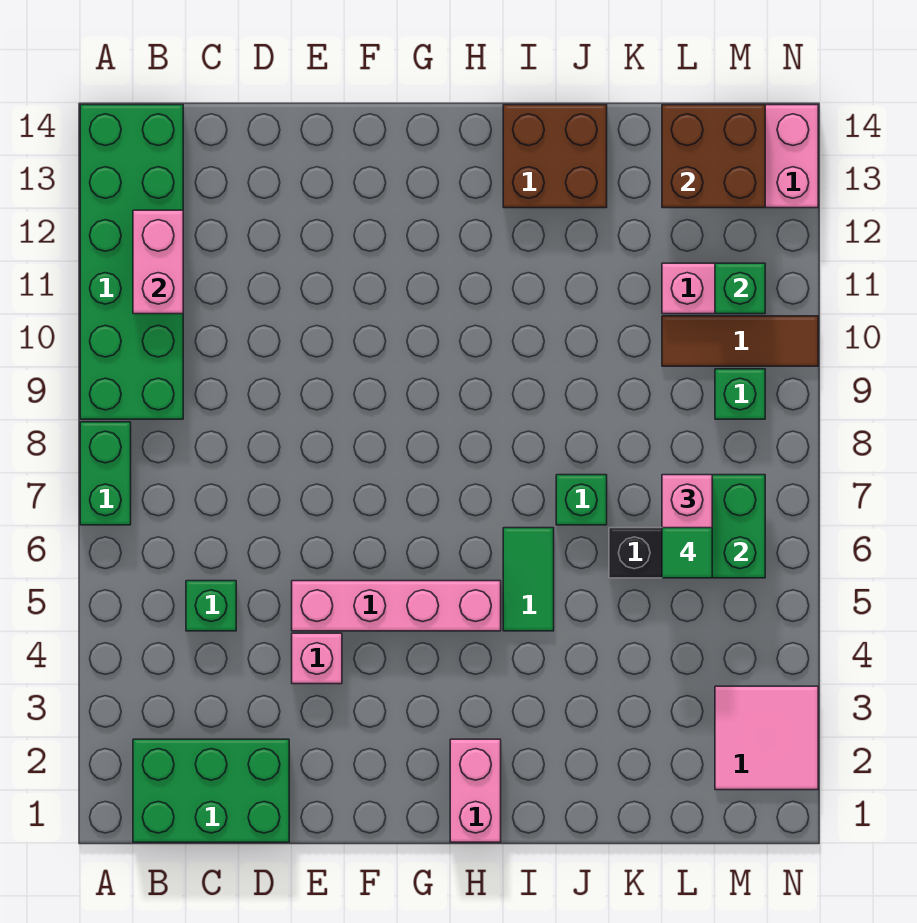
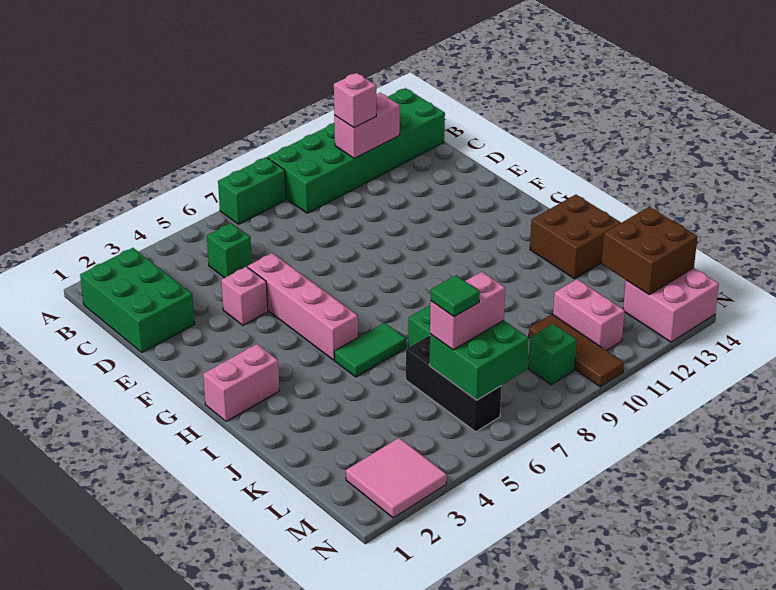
none -> pink brick B11 level 3
green brick M11 level 2 -> none

